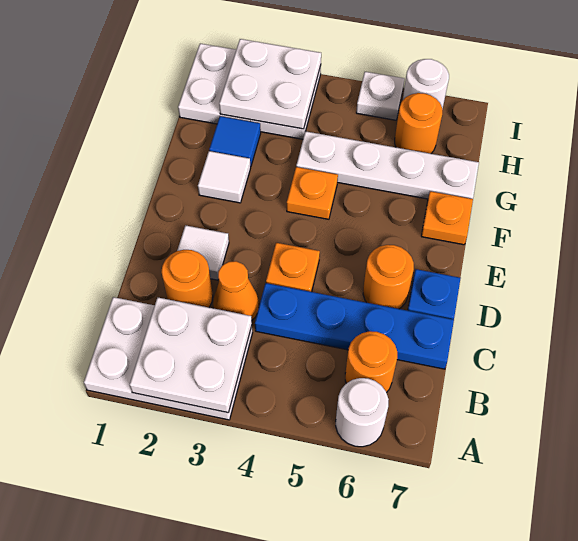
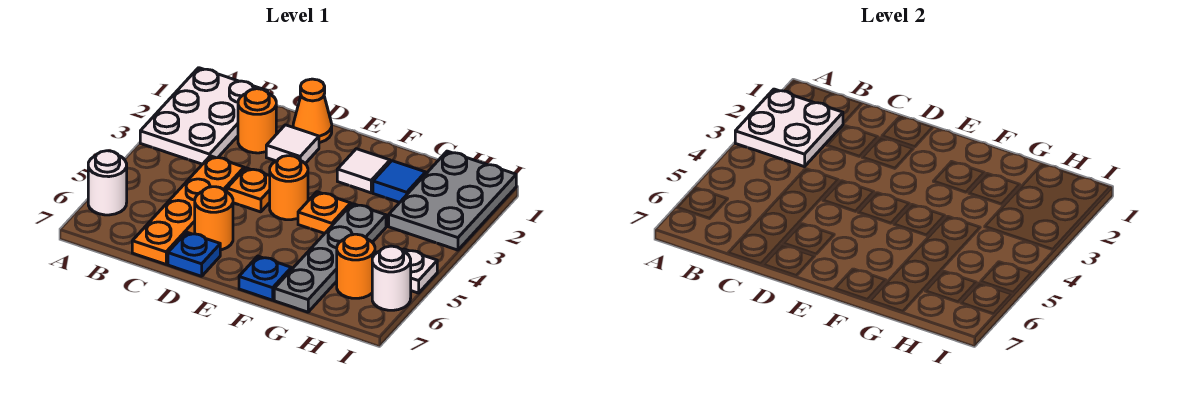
orange round brick B6 level 1 -> orange round brick E4 level 1
orange cone C3 level 1 -> orange cone D1 level 1
blue plate C4:C7 level 1 -> orange plate C4:C7 level 1
orange plate F7 level 1 -> blue plate F7 level 1
white plate G4:G7 level 1 -> grey plate G4:G7 level 1
white plate H1:I3 level 1 -> grey plate H1:I3 level 1
white plate H2:I3 level 2 -> none

